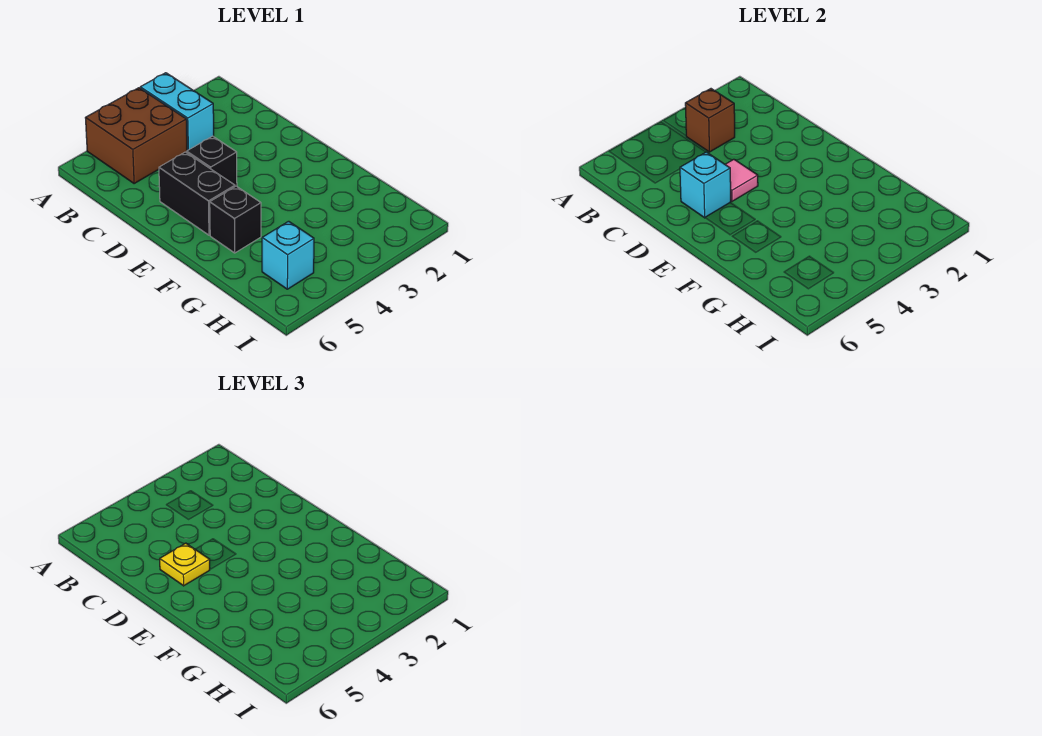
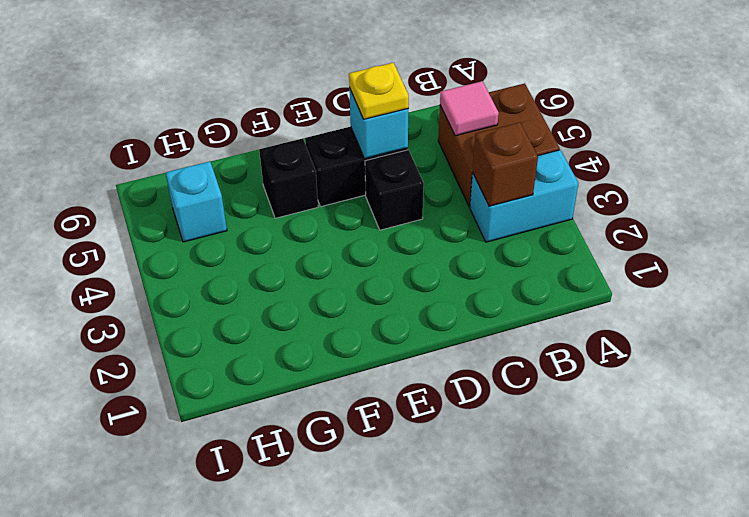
pink tile D4 level 2 -> pink tile B5 level 2

